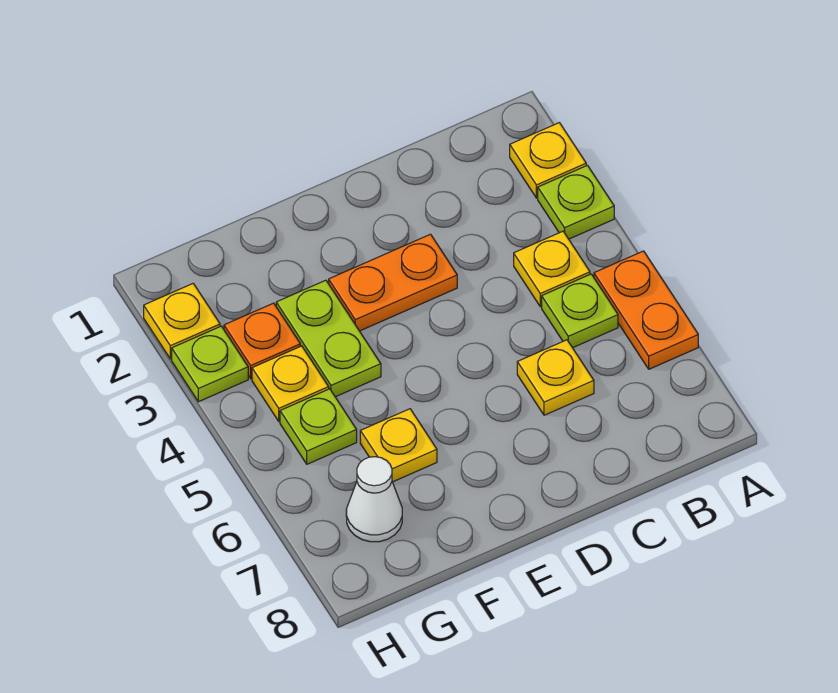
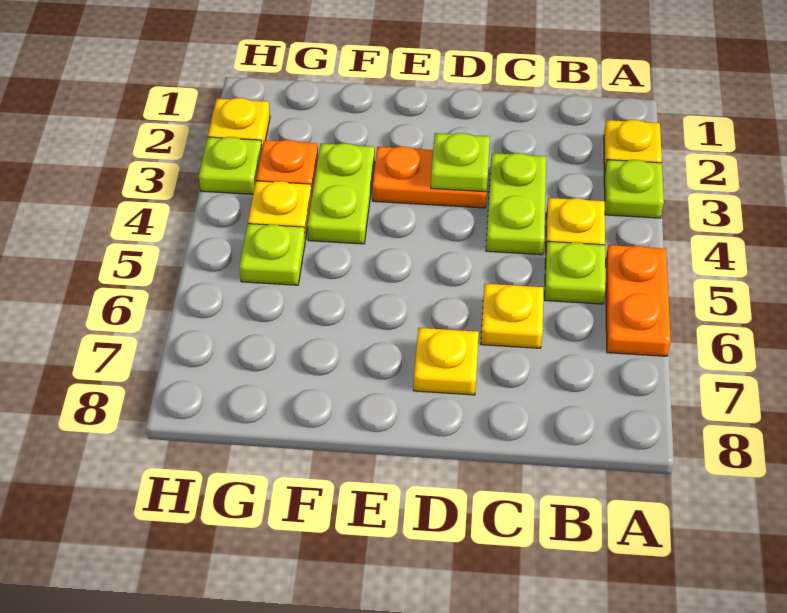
none -> lime plate C3:C4 level 1
none -> lime plate D3 level 2
yellow plate F6 level 1 -> yellow plate D7 level 1
white cone G7 level 1 -> none

